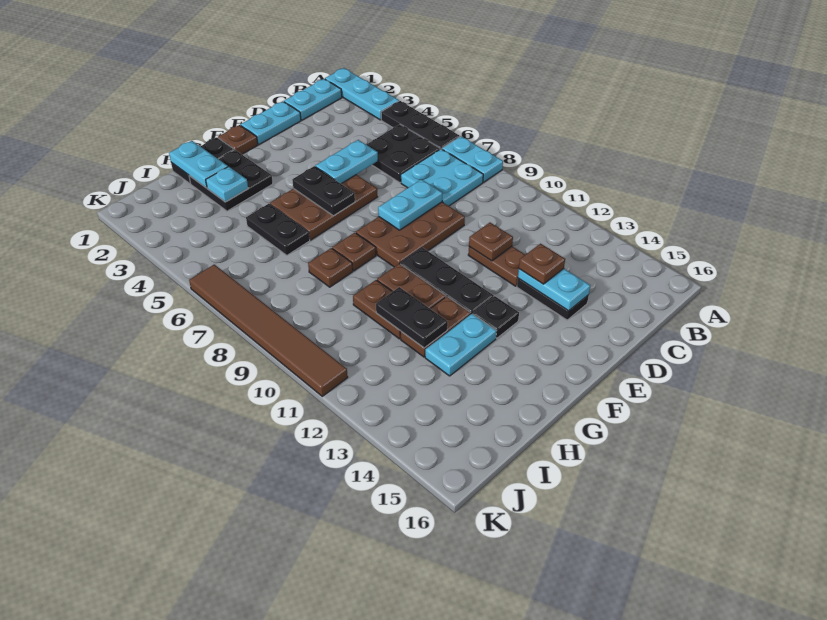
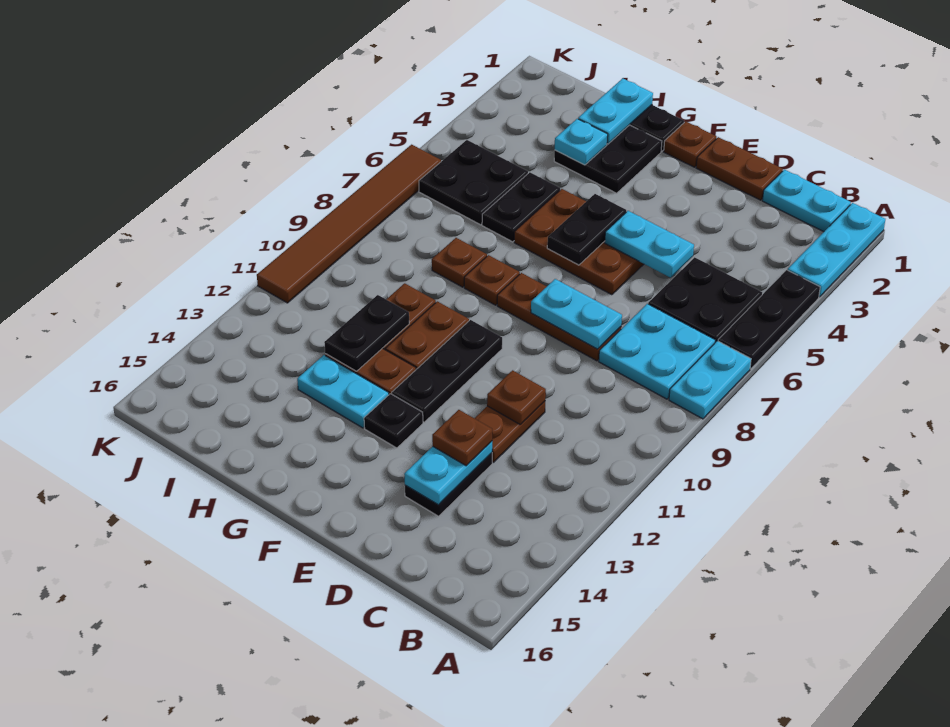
cyan plate D1:E1 level 1 -> brown plate D1:E1 level 1
brown plate D8:F9 level 1 -> brown plate D8:F8 level 1
none -> black plate I5:J6 level 1

